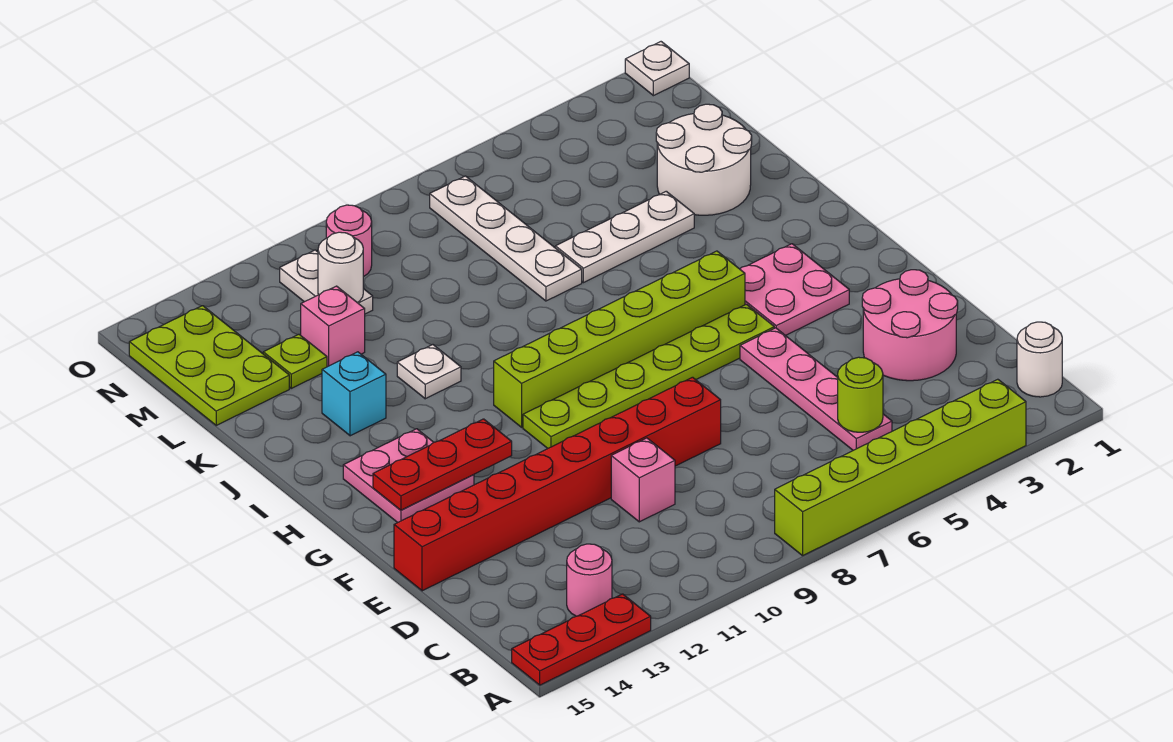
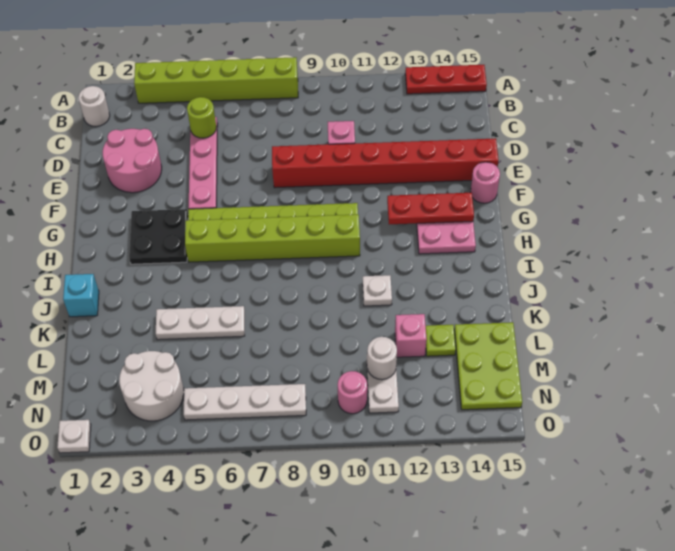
pink round brick B13 level 1 -> pink round brick F15 level 1
pink plate G3:H4 level 1 -> black plate G3:H4 level 1
cyan brick J13 level 1 -> cyan brick J1 level 1
white round brick K2:L3 level 1 -> white round brick M3:N4 level 1
white plate K7:N7 level 1 -> white plate N5:N8 level 1

